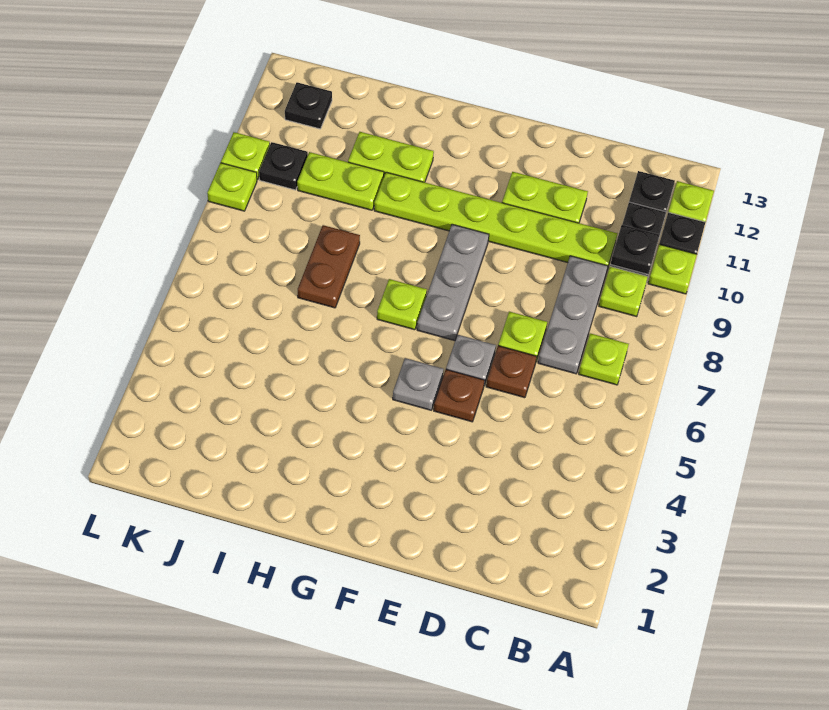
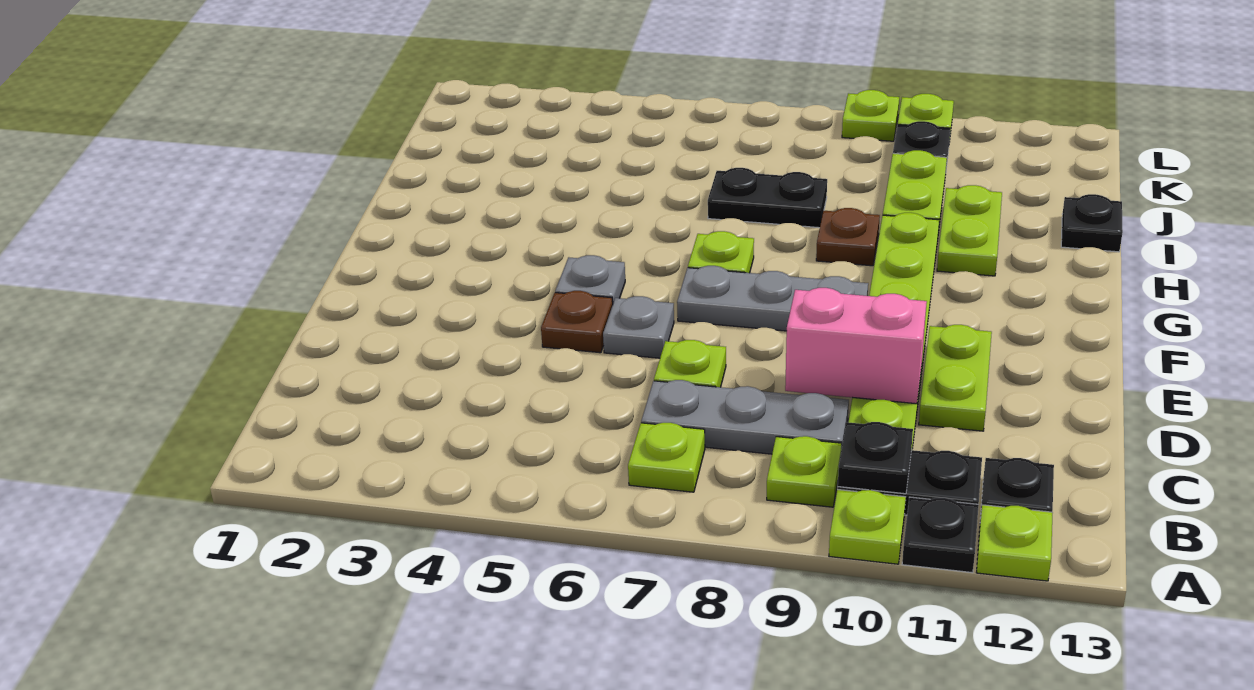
brown plate D6 level 1 -> brown plate H9 level 1
none -> pink brick D9:D10 level 2
brown plate I7:I8 level 1 -> black plate I7:I8 level 1
black plate K12 level 1 -> black plate I13 level 1

